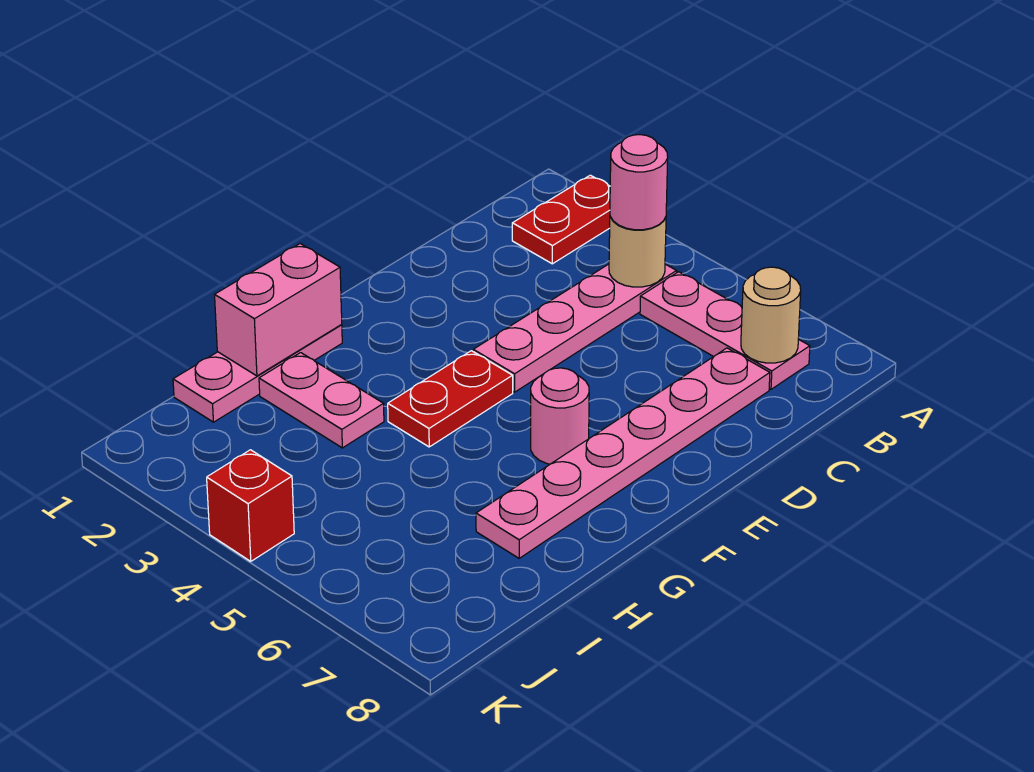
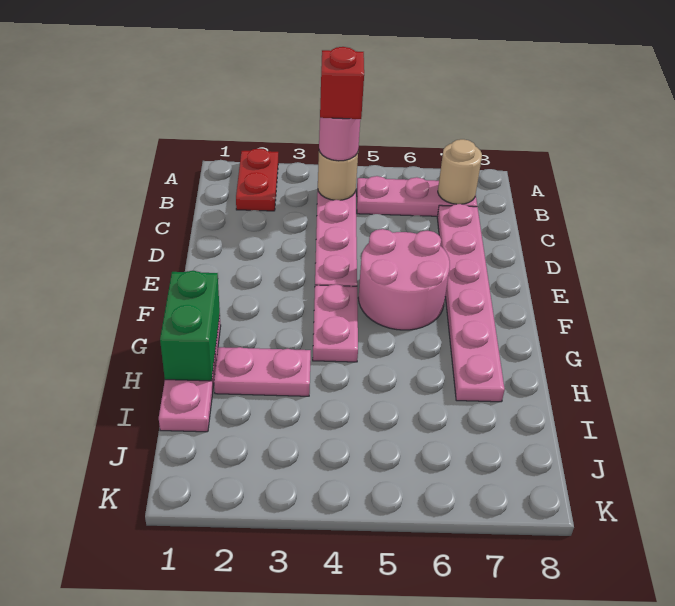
red plate F4:G4 level 1 -> pink plate F4:G4 level 1
pink round brick F6 level 1 -> pink round brick E5:F6 level 1
pink brick G1:H1 level 2 -> green brick G1:H1 level 2
red brick K4 level 1 -> red brick B4 level 4

